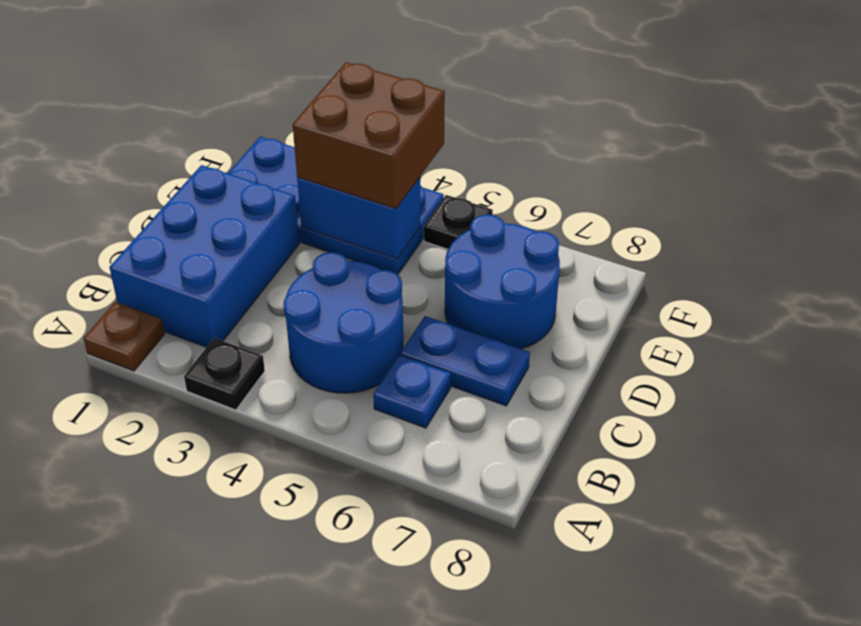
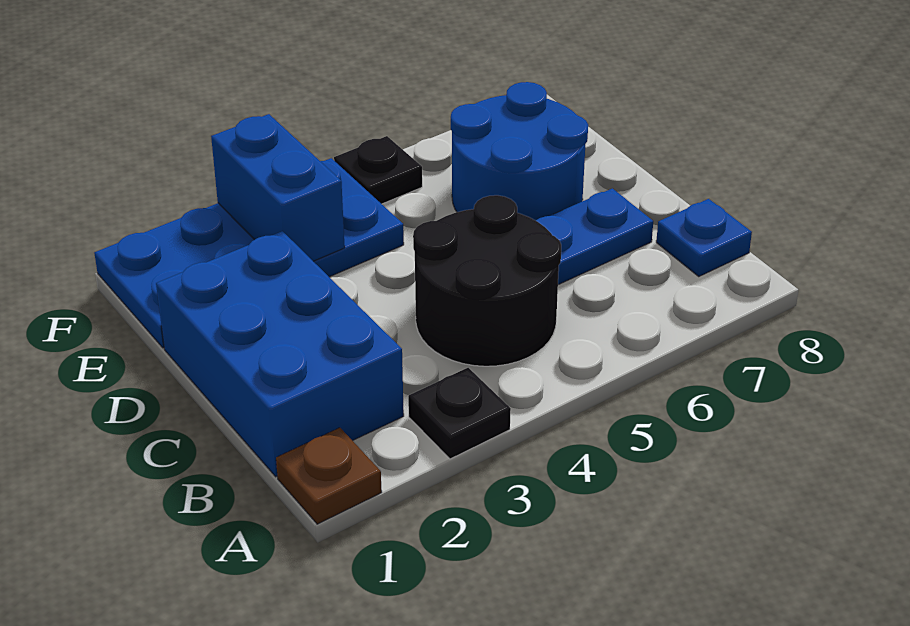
blue round brick B4:C5 level 1 -> black round brick B4:C5 level 1
blue plate B6 level 1 -> blue plate B8 level 1
blue brick E3:E4 level 2 -> blue brick E3:F3 level 2
brown brick E3:F4 level 3 -> none

